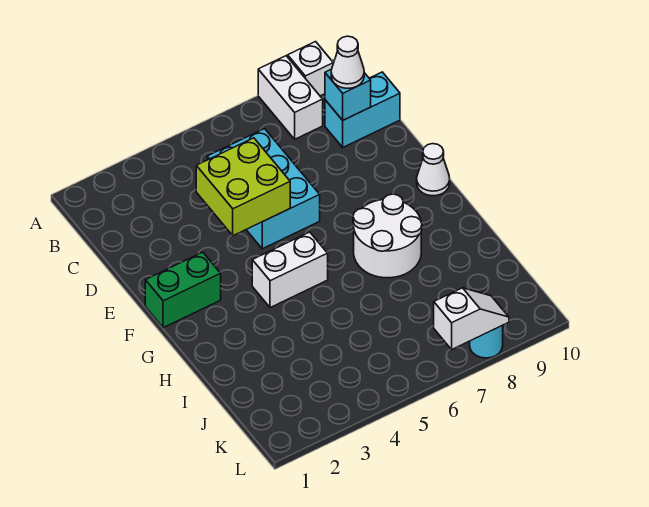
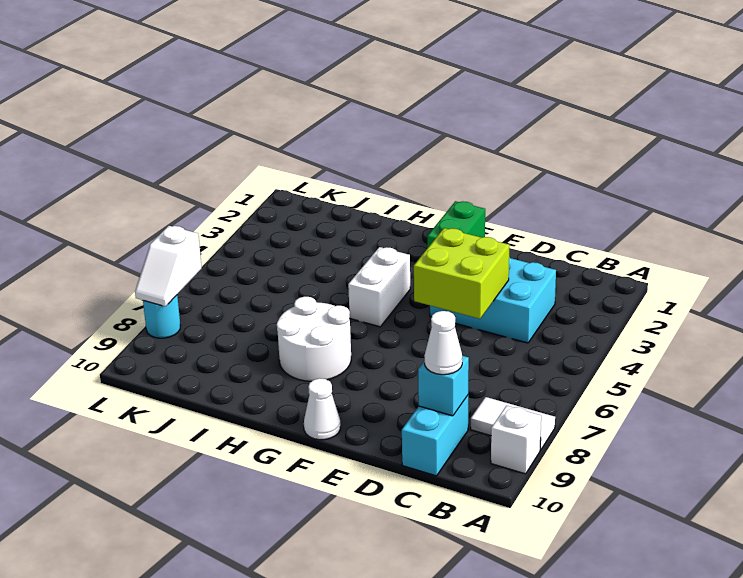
white brick A8:B8 level 1 -> white tile A8:B8 level 1
cyan brick C5:E6 level 1 -> cyan brick C3:E4 level 1

